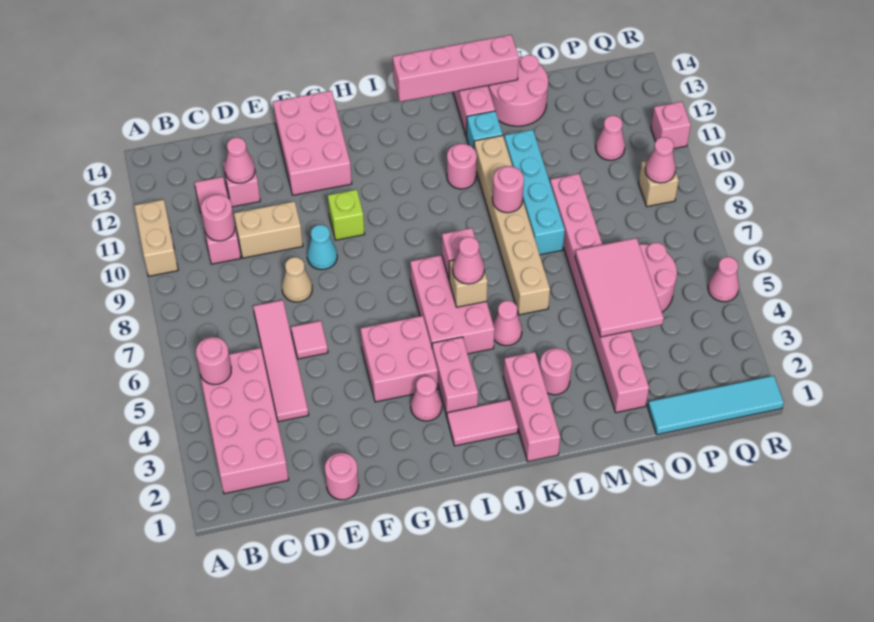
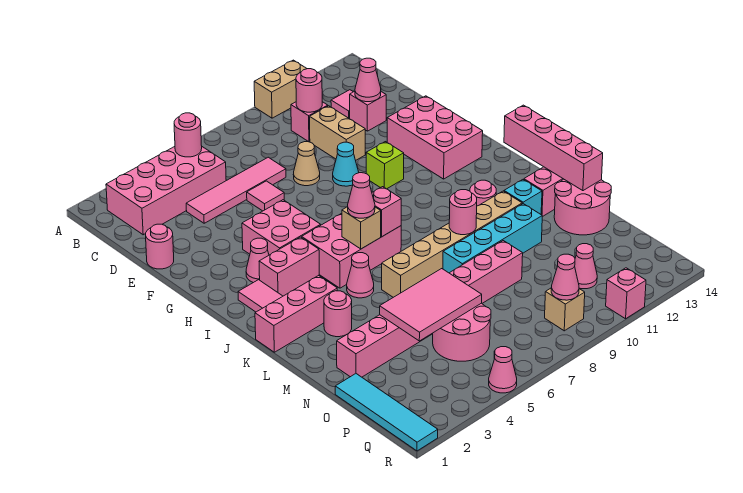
pink brick F12:G14 level 1 -> pink brick F12:H13 level 1

